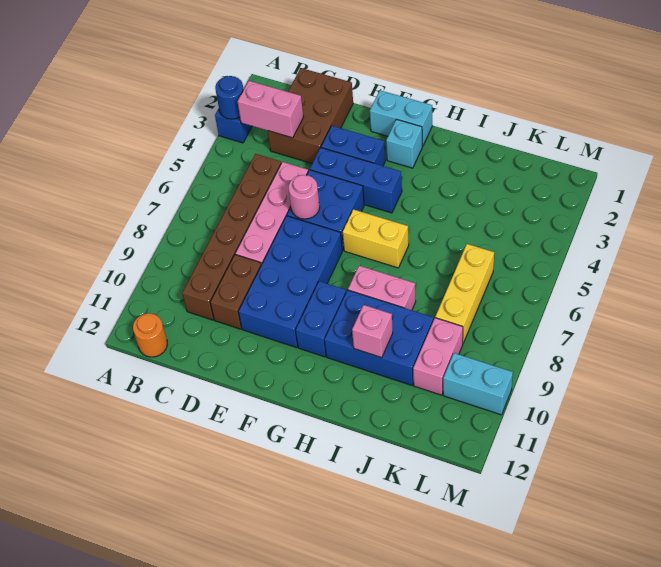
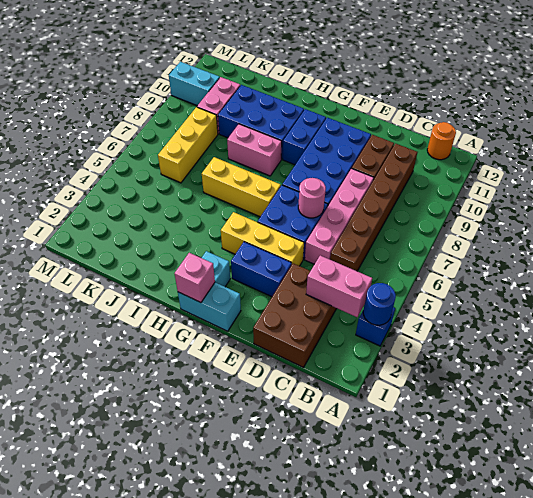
blue brick E4:G4 level 1 -> yellow brick E4:G4 level 1
yellow brick G6:H6 level 1 -> yellow brick G6:I6 level 1
pink brick I10 level 2 -> pink brick G1 level 2

